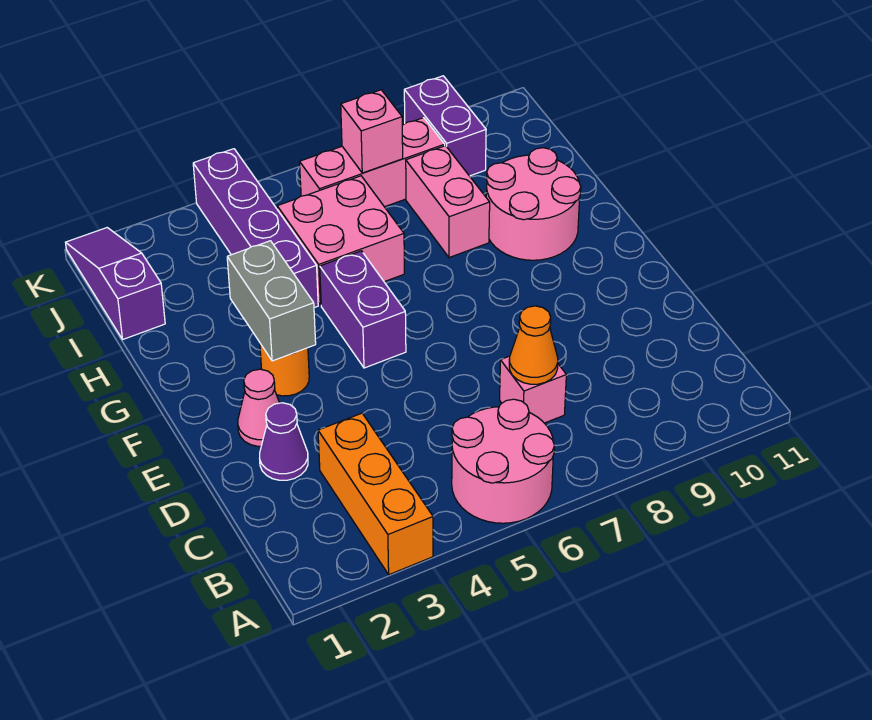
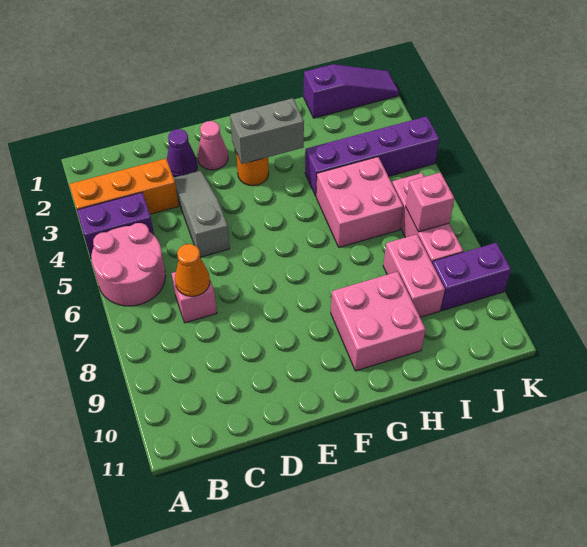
none -> grey slope D3:D5 level 1 top 5
purple brick F5:G5 level 1 -> purple brick A4:B4 level 1
pink round brick G9:H10 level 1 -> pink brick G9:H10 level 1
pink brick H8:I8 level 1 -> pink brick I8:I9 level 1

